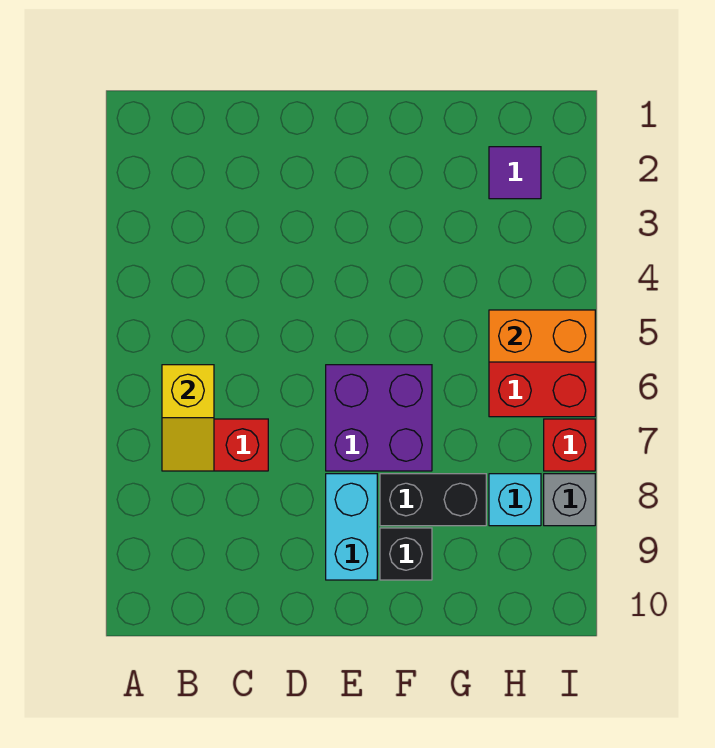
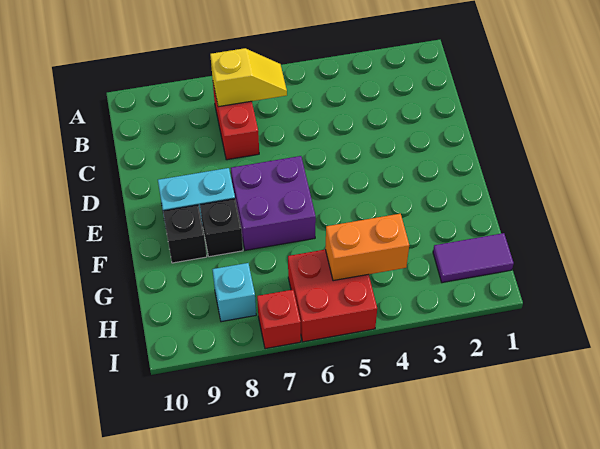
yellow slope B6:B7 level 2 top 6 -> yellow slope B6:B7 level 2 top 7
black brick F8:G8 level 1 -> black brick F8 level 1
purple tile H2 level 1 -> purple tile H1:H2 level 1
orange brick H5:I5 level 2 -> orange brick H4:H5 level 2
grey brick I8 level 1 -> none

